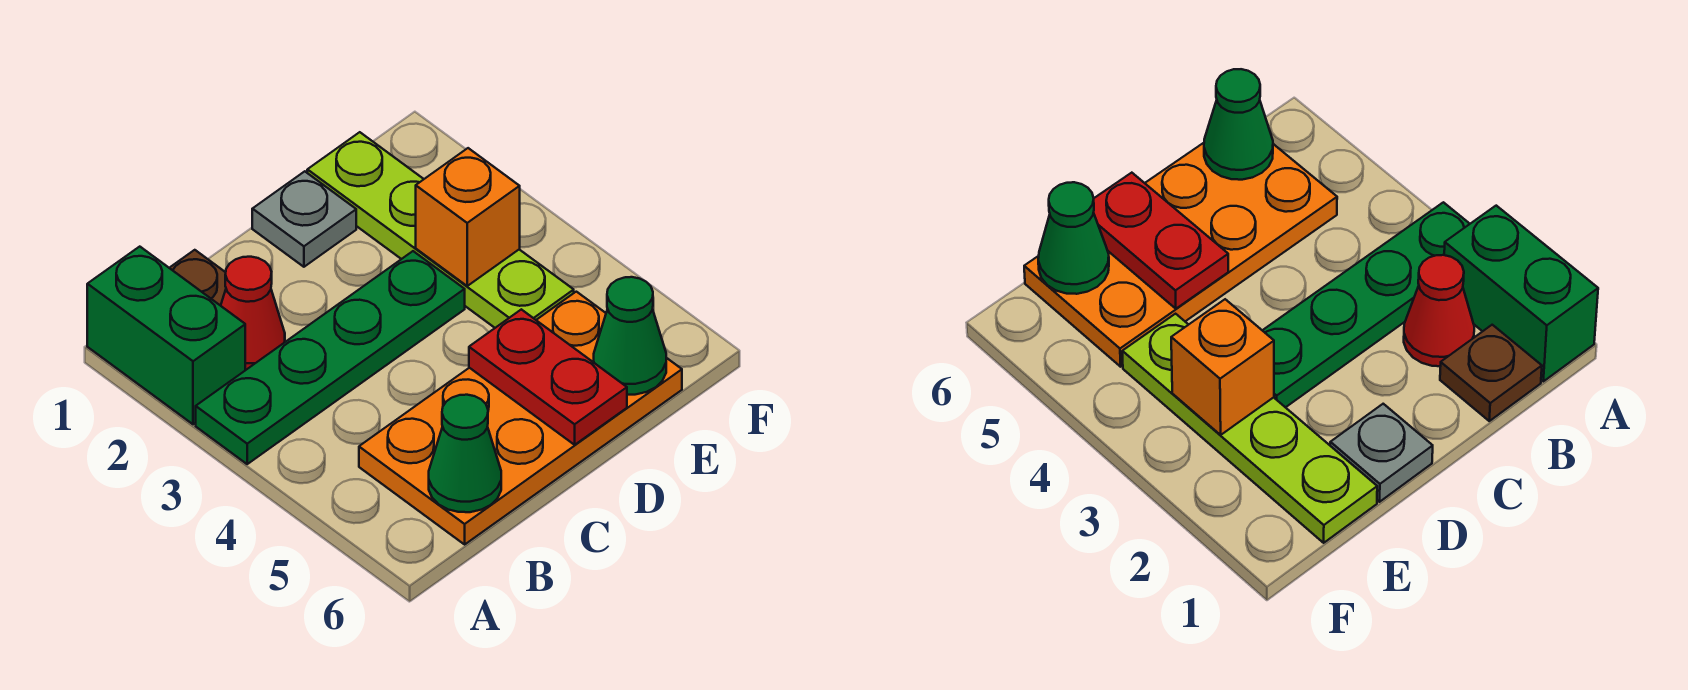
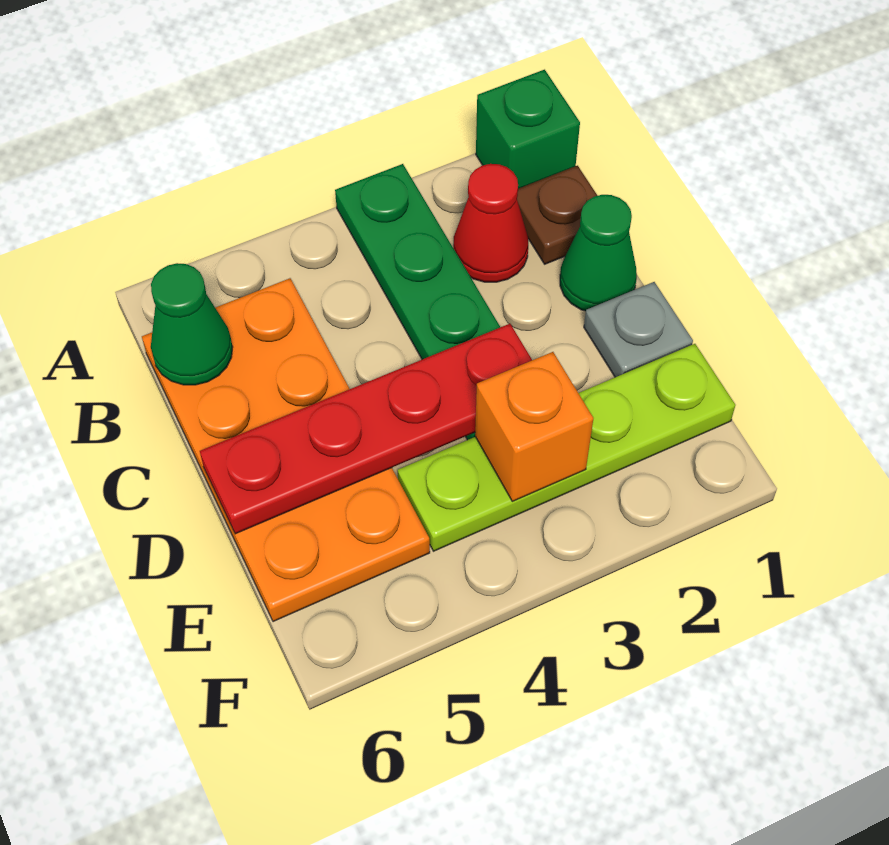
green brick A1:A2 level 1 -> green brick A1 level 1
red plate D5:D6 level 2 -> red plate D3:D6 level 2
green cone E6 level 2 -> green cone C1 level 1

